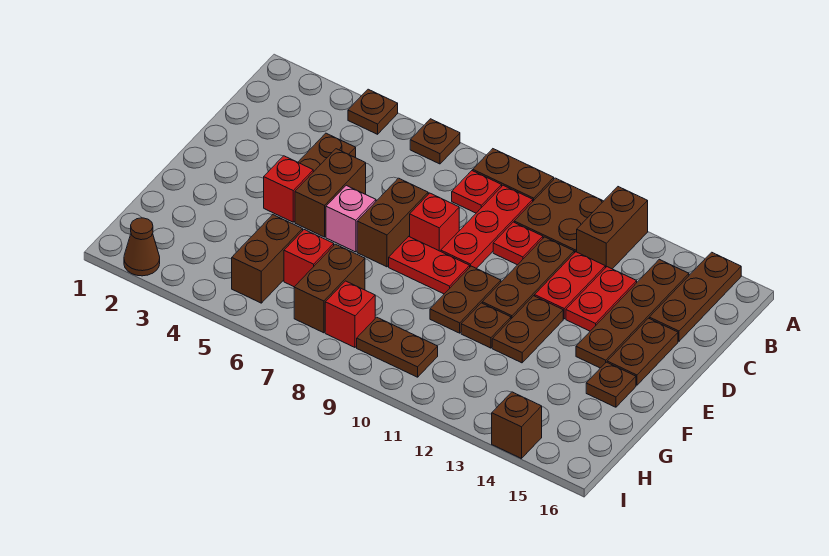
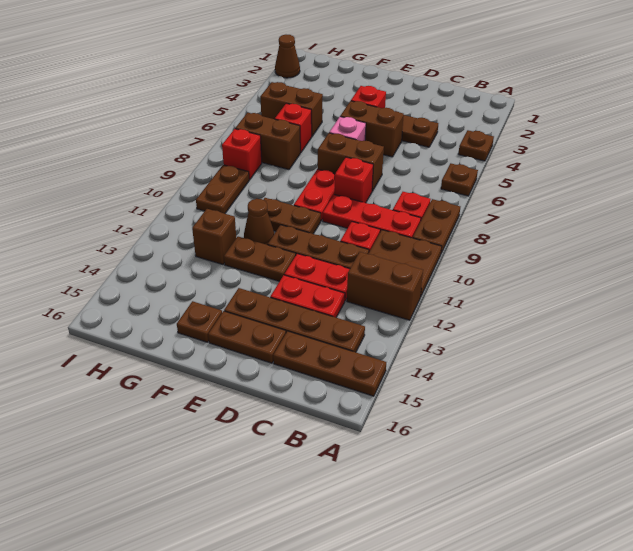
brown plate F11 level 1 -> brown cone F11 level 1
brown brick I14 level 1 -> brown brick G12 level 1

